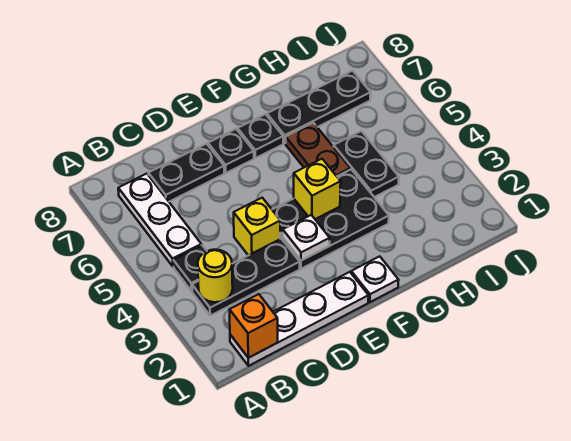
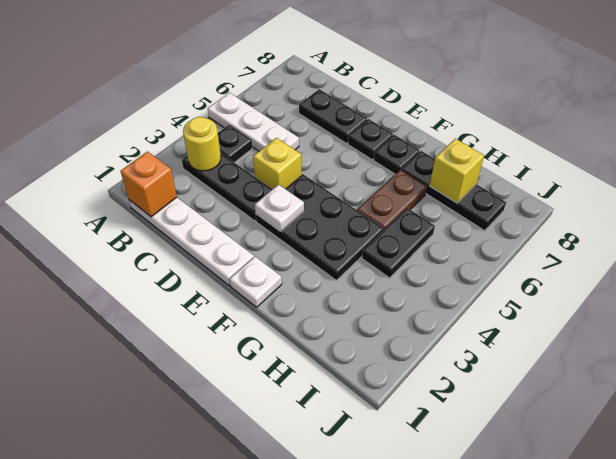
white plate B5:B7 level 1 -> white plate A5:C5 level 1
yellow brick F4 level 2 -> yellow brick H7 level 2

